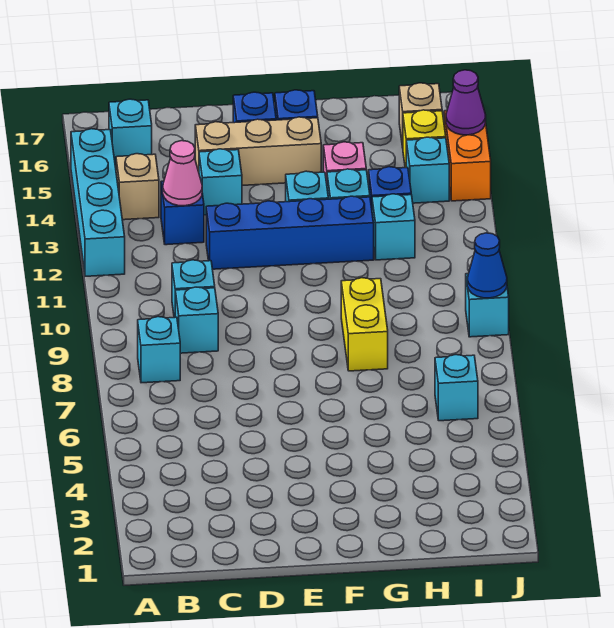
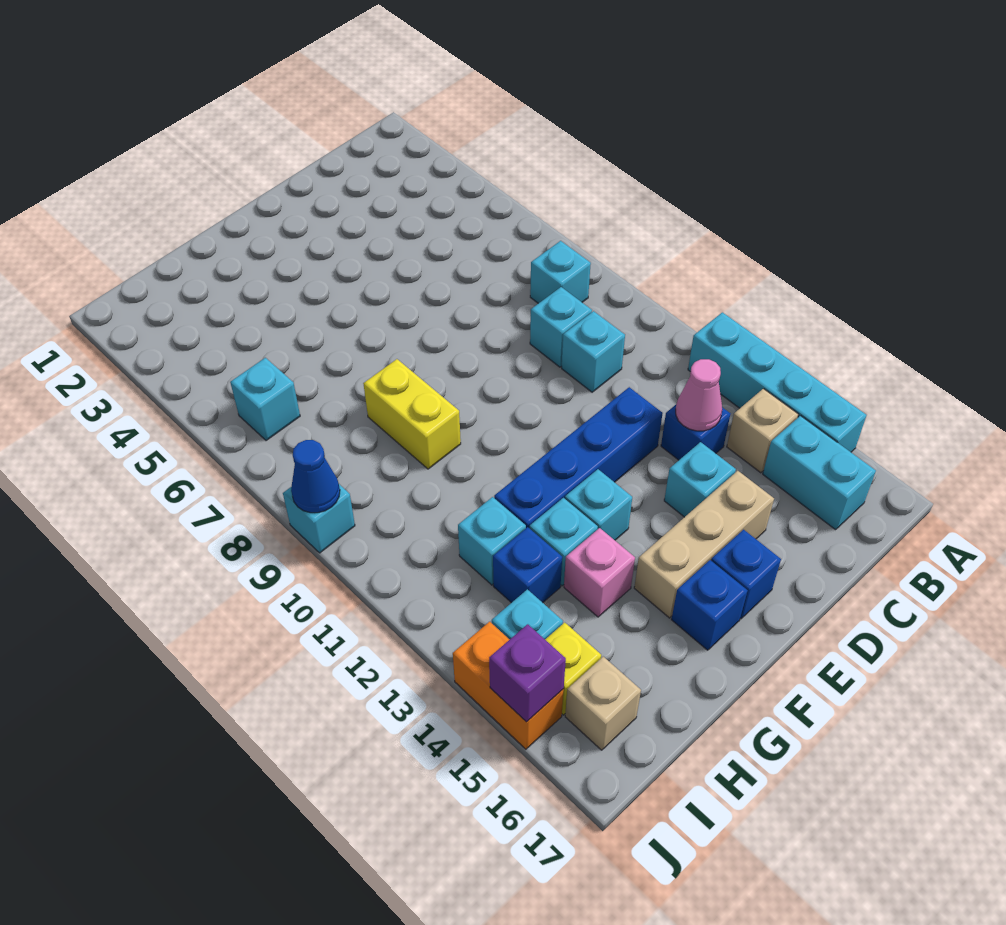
cyan brick B16 level 1 -> cyan brick B15:B16 level 1
purple cone J15 level 2 -> purple brick J15 level 2

